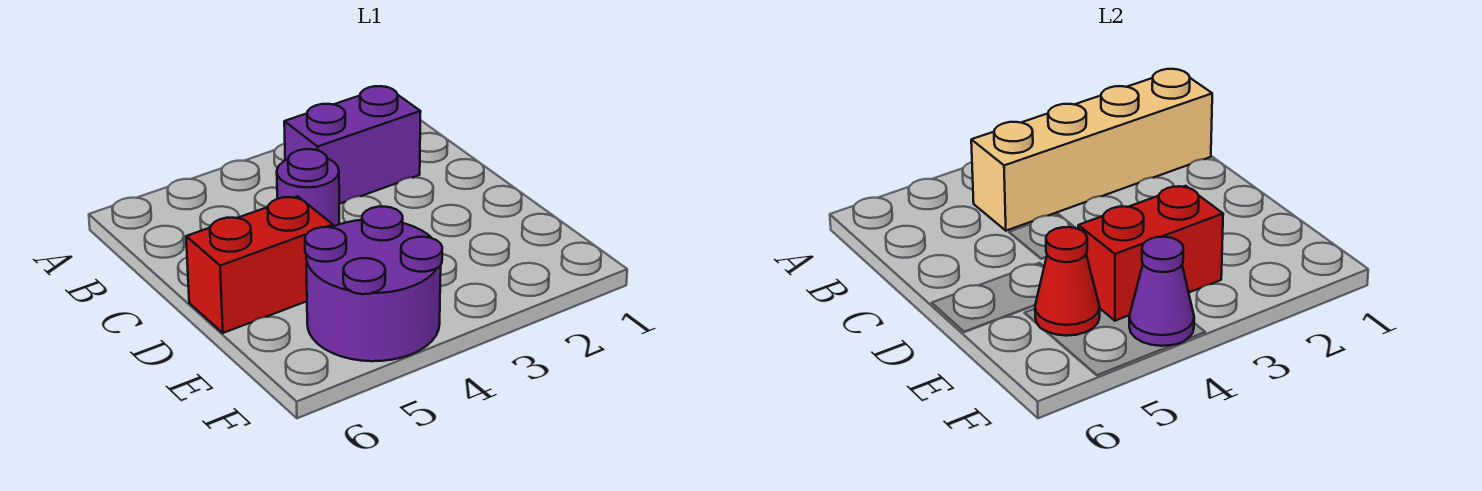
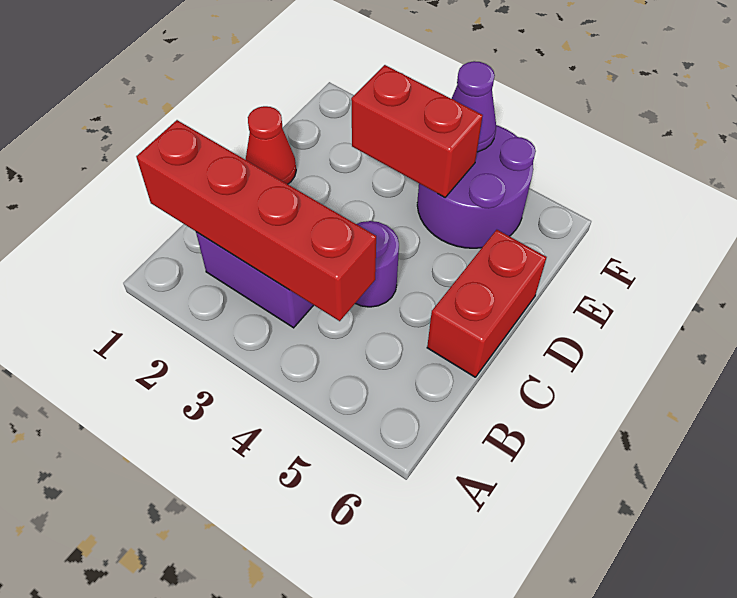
tan brick B1:B4 level 2 -> red brick B1:B4 level 2
red brick D5:D6 level 1 -> red brick C6:D6 level 1
red cone E5 level 2 -> red cone D1 level 1

